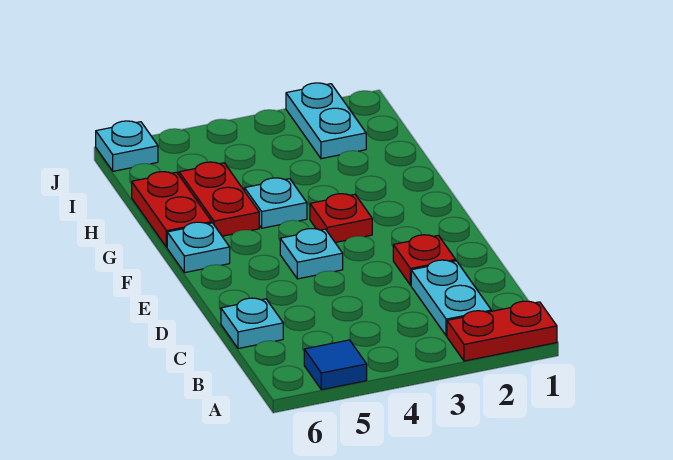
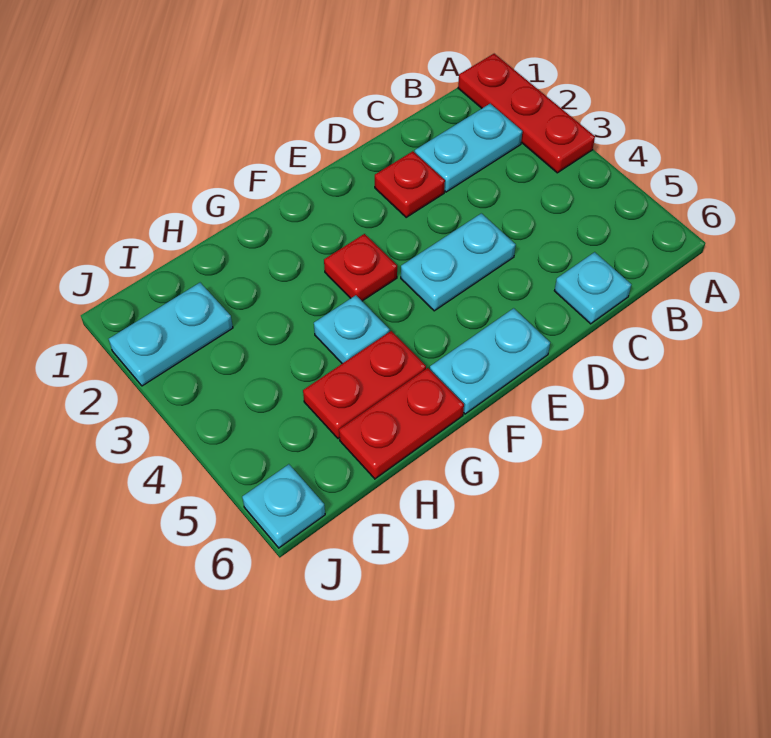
red plate A1:A2 level 1 -> red plate A1:A3 level 1
blue tile A5 level 1 -> none
cyan plate E4 level 1 -> cyan plate D4:E4 level 1
cyan plate F6 level 1 -> cyan plate E6:F6 level 1

